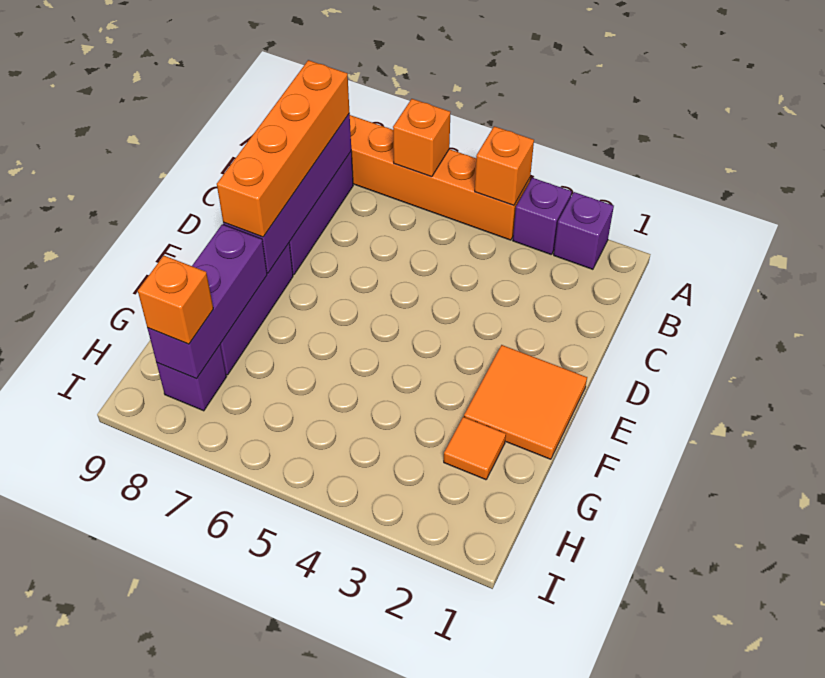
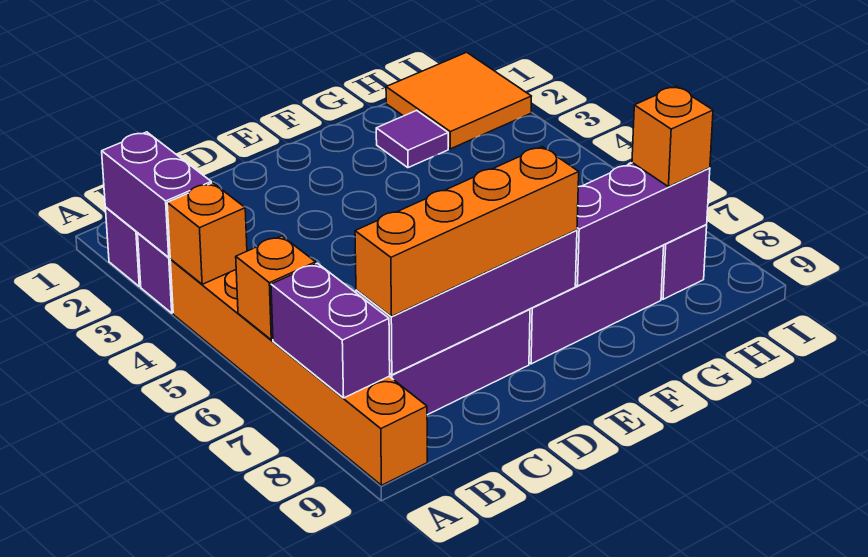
none -> purple brick A2:A3 level 2
none -> purple brick A7:A8 level 2
orange tile E1:F2 level 1 -> orange tile H1:I2 level 1
orange tile G2 level 1 -> purple tile G2 level 1

